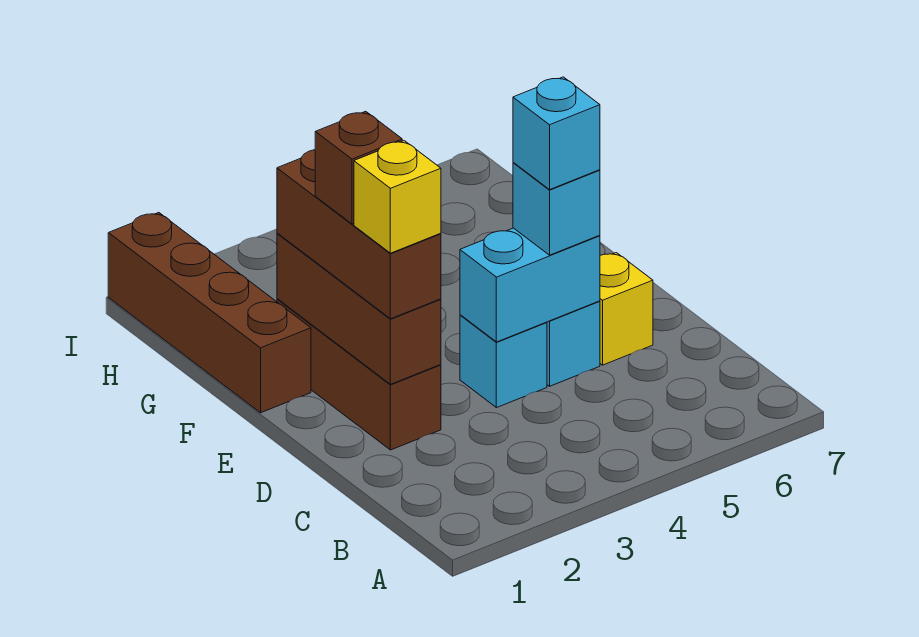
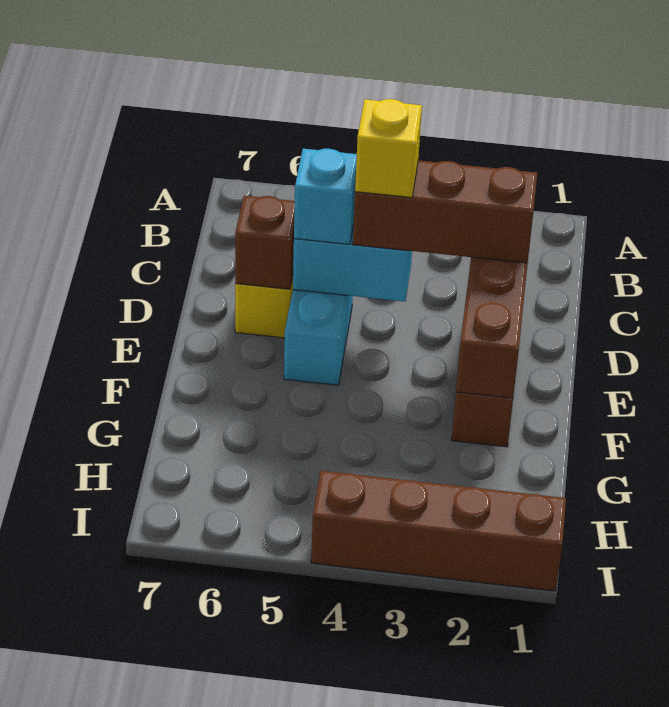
brown brick D2:F2 level 3 -> brown brick D2:D4 level 3
yellow brick D2 level 4 -> yellow brick D4 level 4
cyan brick D4 level 1 -> none
cyan brick D5 level 4 -> none
brown brick E2 level 4 -> brown brick D6 level 2
brown brick F1:I1 level 1 -> brown brick I1:I4 level 1

